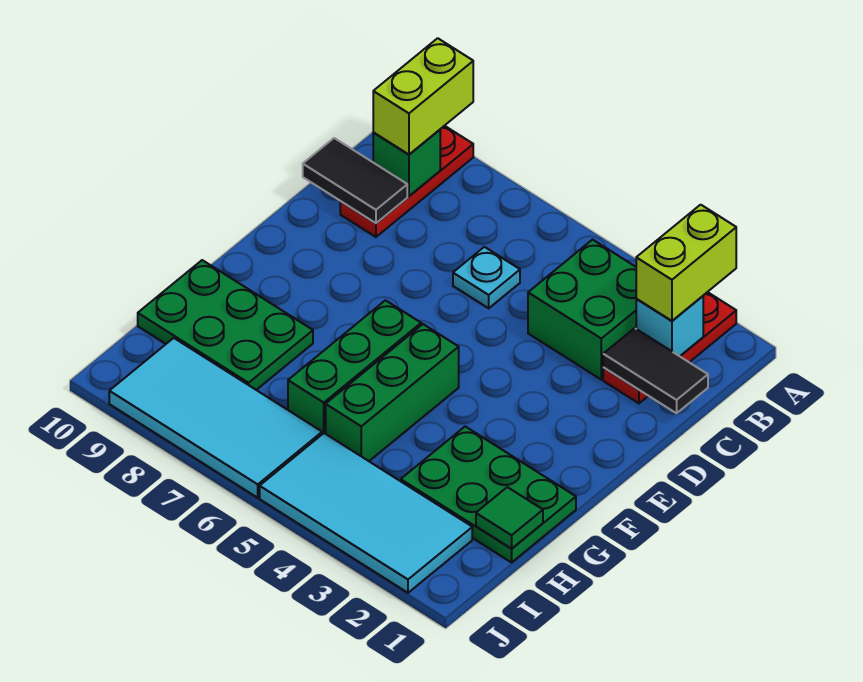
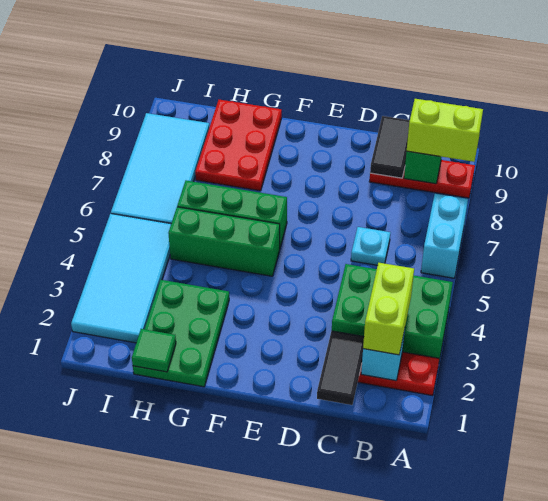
lime brick A2:B2 level 3 -> lime brick B2:B3 level 3
none -> cyan brick A6:A7 level 1
green brick B3:C4 level 1 -> green brick A3:C4 level 1
green plate G8:H10 level 1 -> red plate G8:H10 level 1

